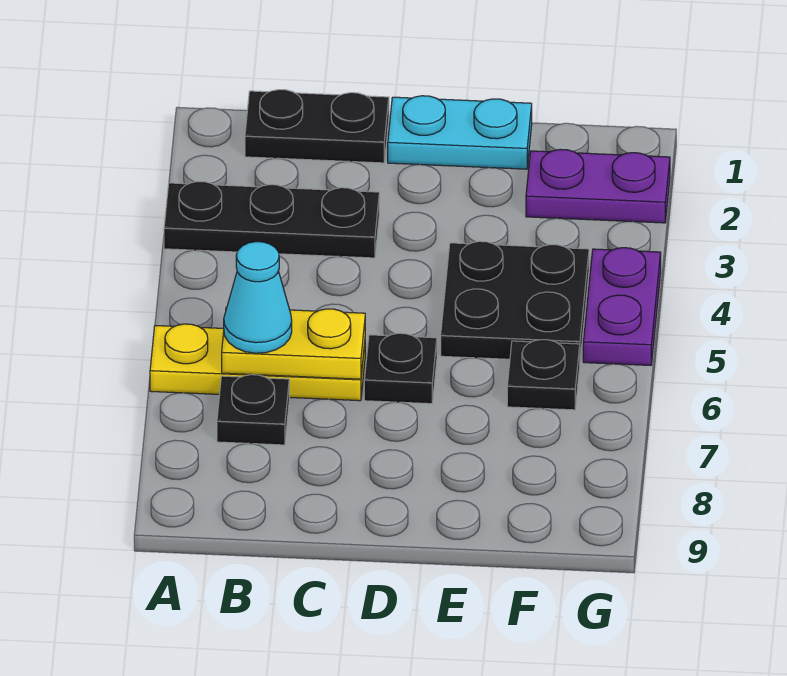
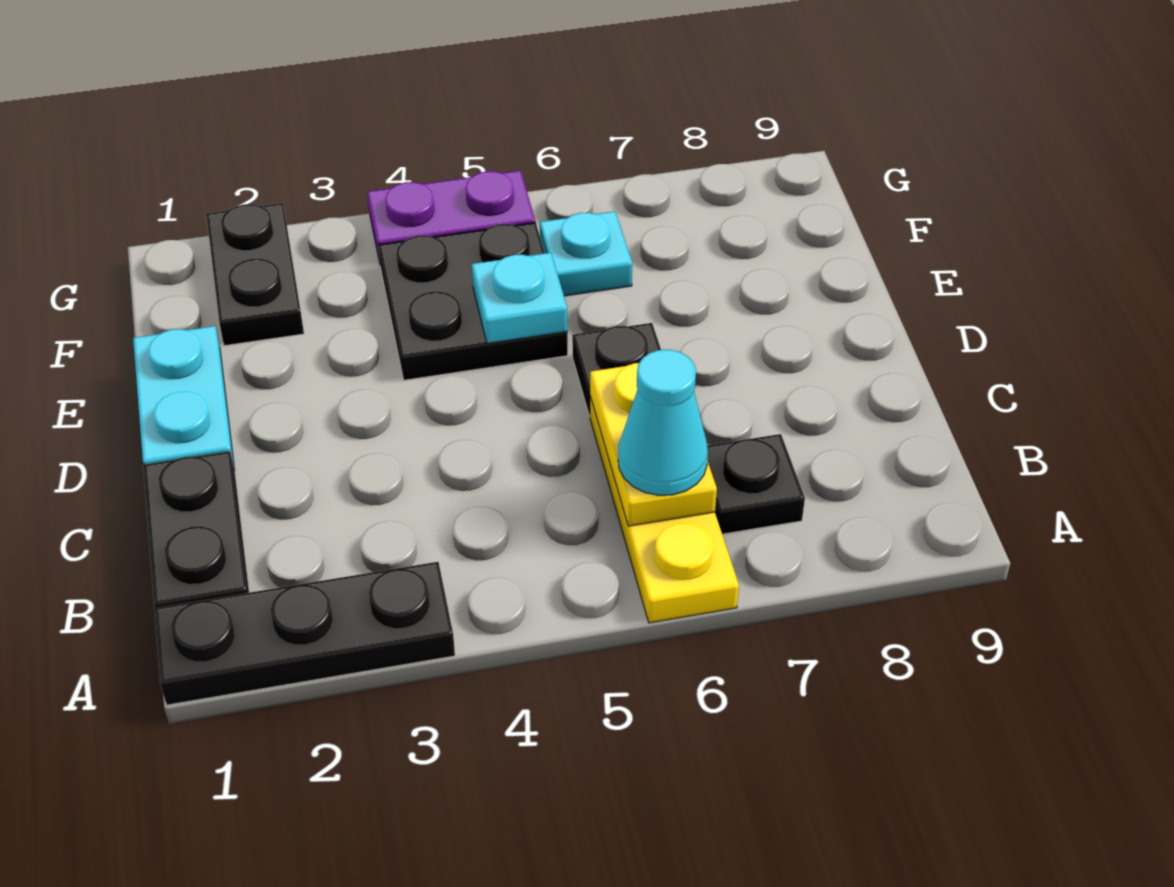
black plate A3:C3 level 1 -> black plate A1:A3 level 1
none -> cyan plate E5 level 2
purple plate F2:G2 level 1 -> black plate F2:G2 level 1
black plate F6 level 1 -> cyan plate F6 level 1

